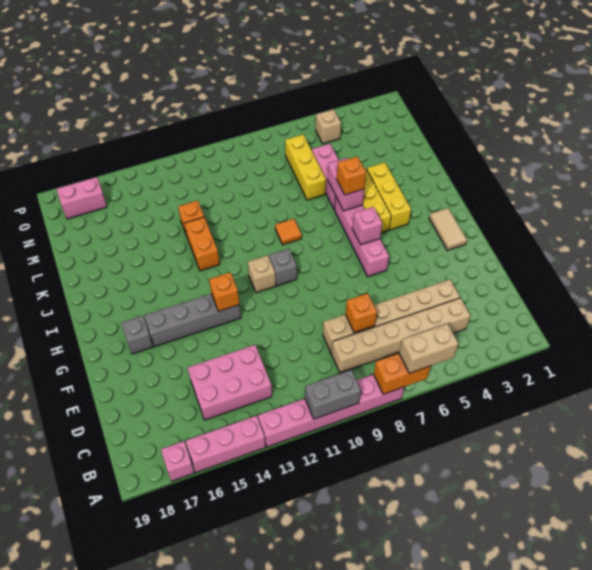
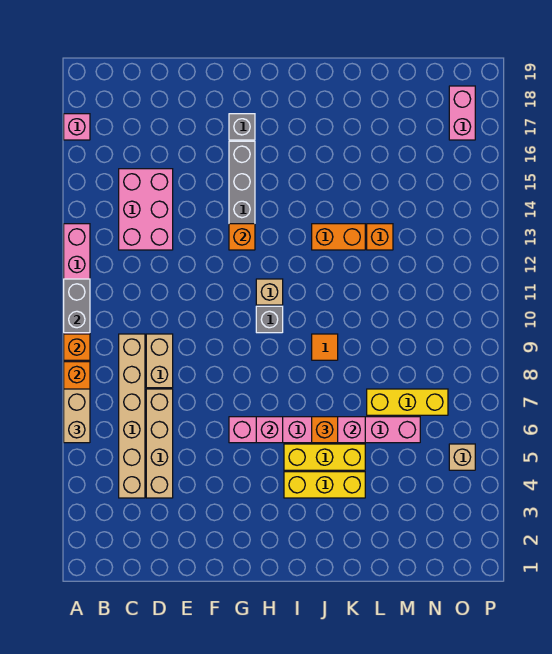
pink brick A14:A16 level 1 -> none
orange brick D8 level 2 -> orange brick A9 level 2
tan tile G2:H2 level 1 -> none

